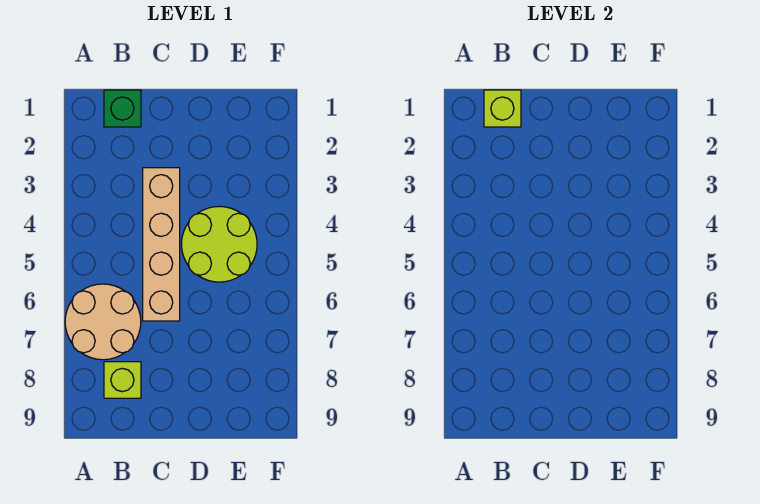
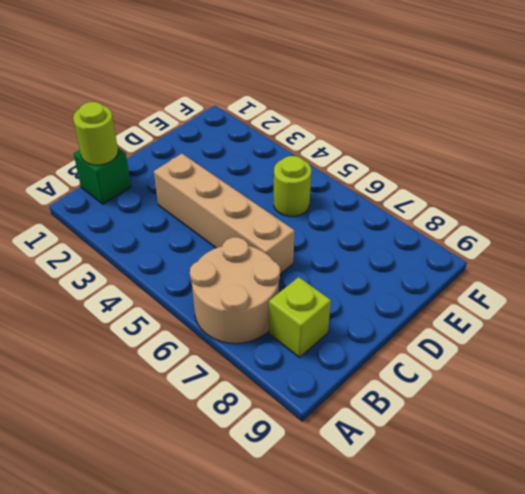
lime brick B1 level 2 -> lime round brick B1 level 2
lime round brick D4:E5 level 1 -> lime round brick E5 level 1

